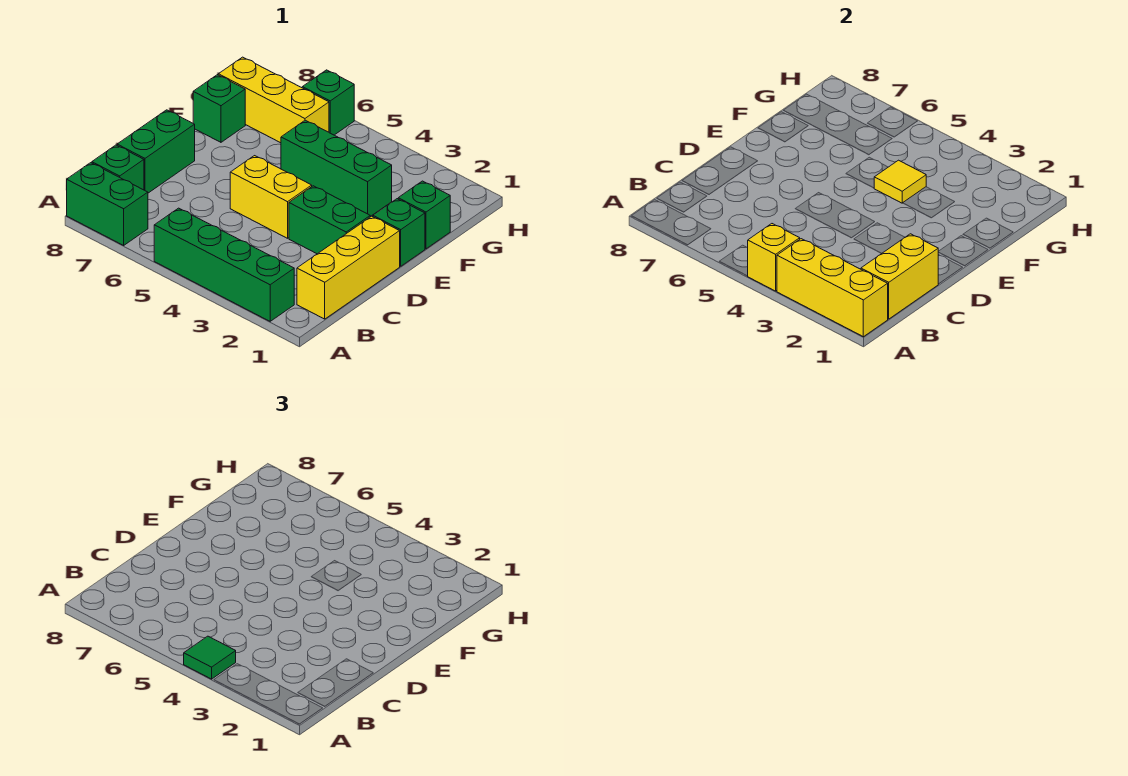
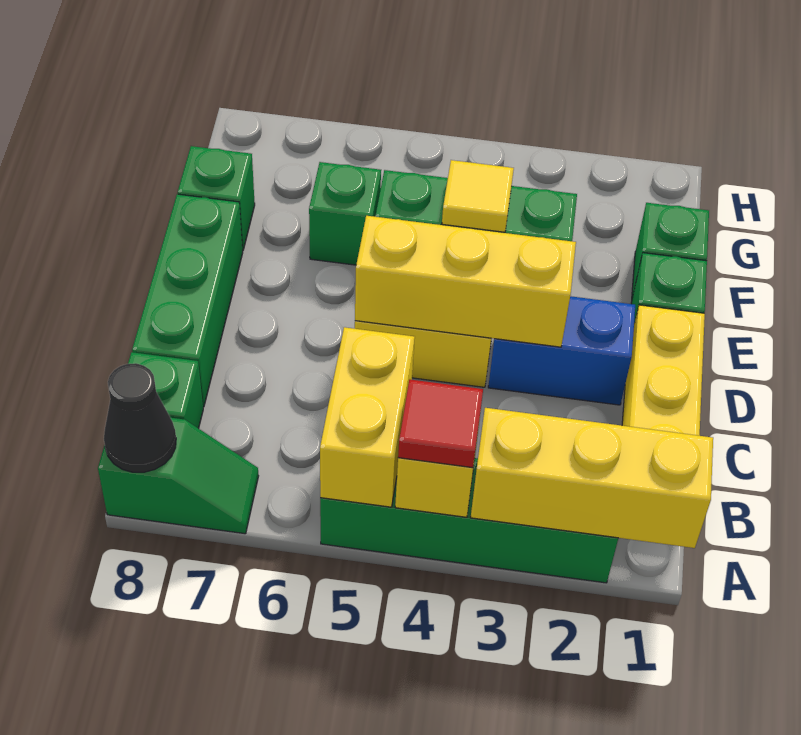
green tile A4 level 3 -> red tile A4 level 3
green brick A7:A8 level 1 -> green slope A7:A8 level 1 top 8
none -> black cone A8 level 2
yellow brick B1:C1 level 2 -> yellow brick A5:B5 level 2
green brick C8:D8 level 1 -> green brick C8:E8 level 1
green brick D2:D3 level 1 -> blue brick D2:D3 level 1
yellow brick G6:G8 level 1 -> yellow brick D3:D5 level 2
green brick H6 level 1 -> green brick F6 level 1

